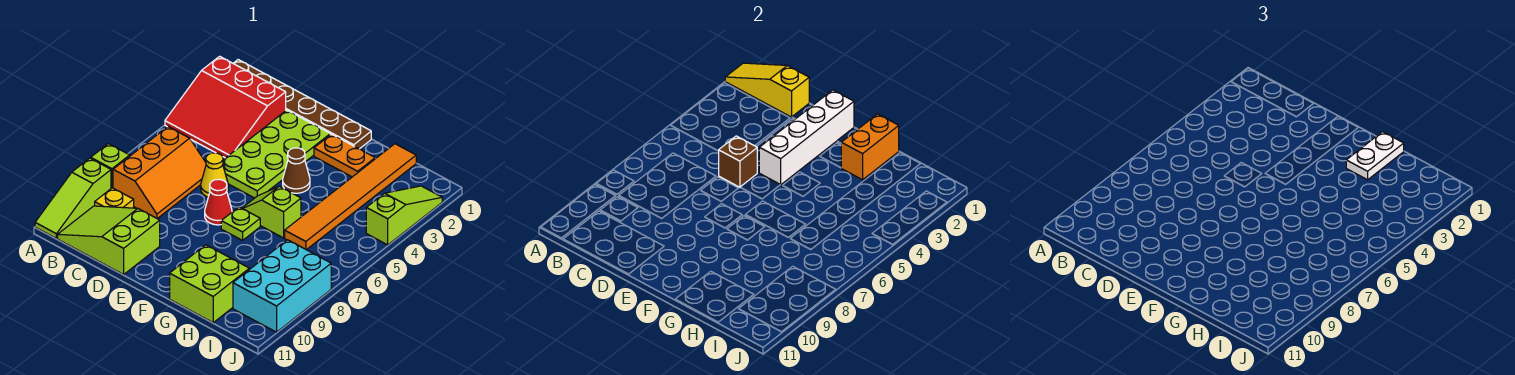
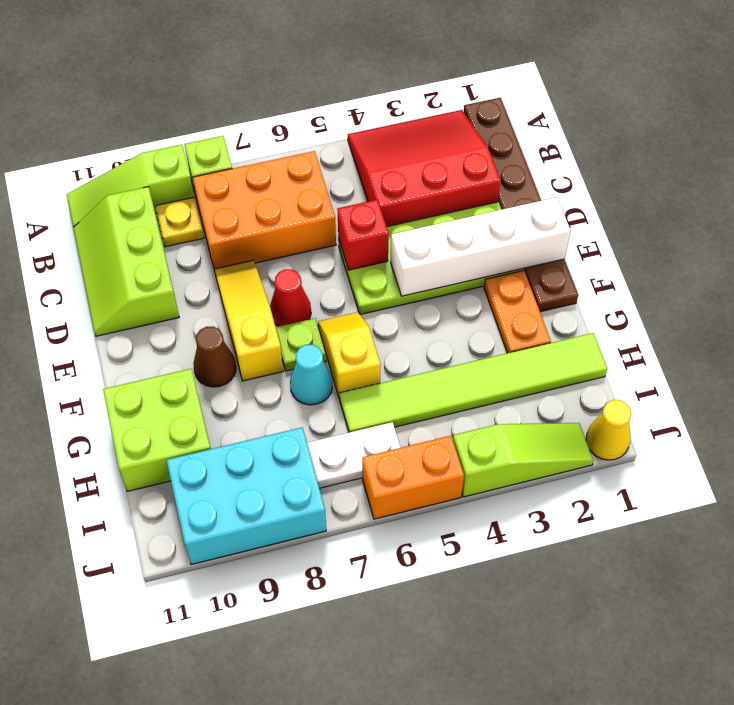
yellow slope A1:C1 level 2 top C -> yellow slope D8:F8 level 1 top F
red slope A2:C4 level 1 top 2 -> red slope A2:C4 level 1 top C
orange slope B6:C8 level 1 top B -> orange brick B6:C8 level 1
lime slope B10:D11 level 1 top D -> lime slope B10:D11 level 1 top 10
brown brick D5 level 2 -> red brick D5 level 2
yellow cone D6 level 1 -> yellow cone J1 level 1
brown cone F4 level 1 -> brown cone F9 level 1
lime slope F6:G6 level 1 top G -> yellow slope F6:G6 level 1 top G
orange brick G1:G2 level 2 -> orange brick J5:J6 level 1
white plate G1:G2 level 3 -> white plate I6:I7 level 1
none -> cyan cone G7 level 1
orange tile H1:H6 level 1 -> lime tile H1:H6 level 1

